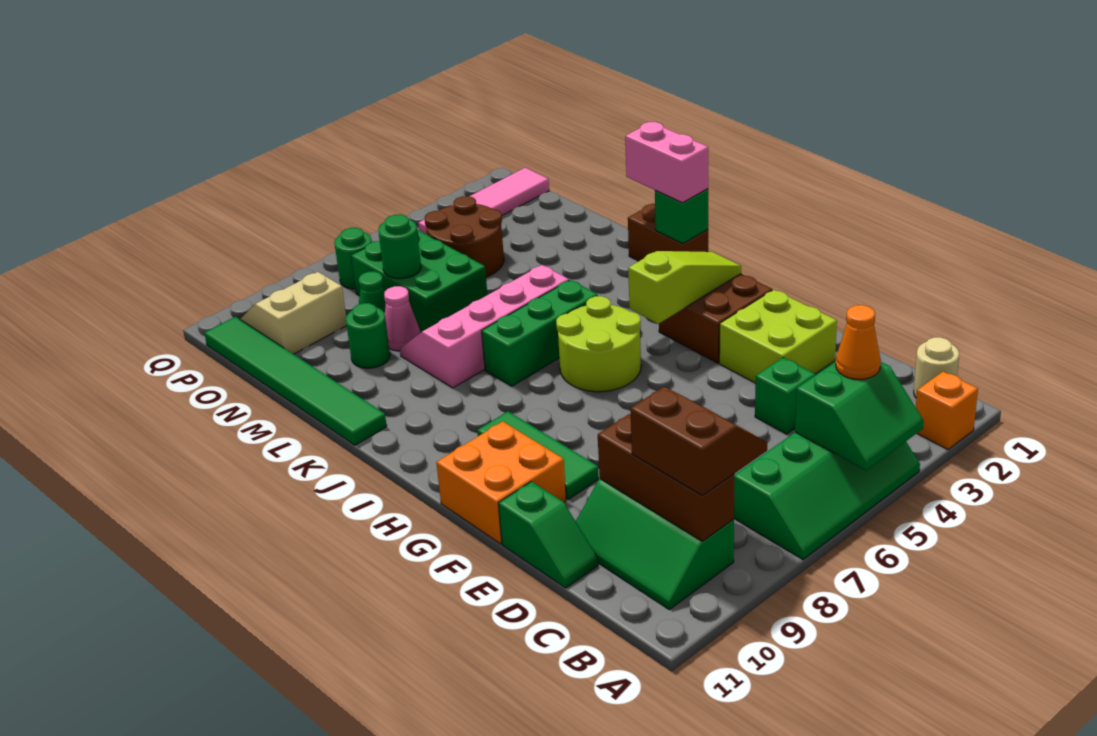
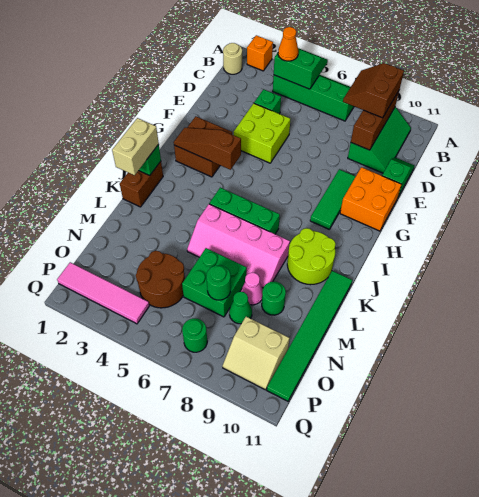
lime brick E2:F3 level 1 -> lime brick E4:F5 level 1
lime slope H2:H4 level 2 top 4 -> brown slope H2:H4 level 2 top 4
lime round brick H5:I6 level 1 -> lime round brick J9:K10 level 1
pink brick J1:K1 level 3 -> tan brick J1:K1 level 3
green brick M6:O7 level 1 -> green brick M6:N7 level 1

